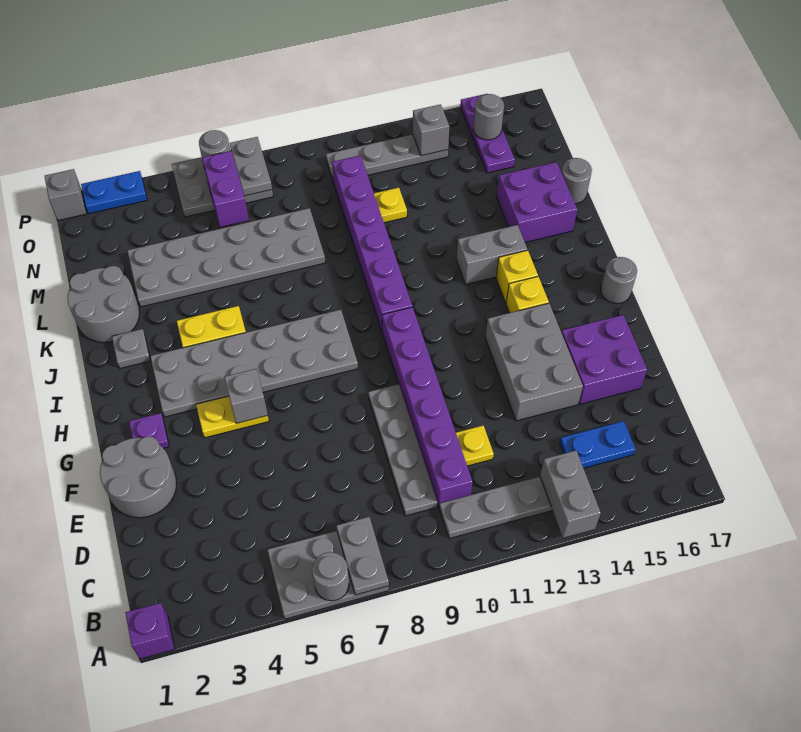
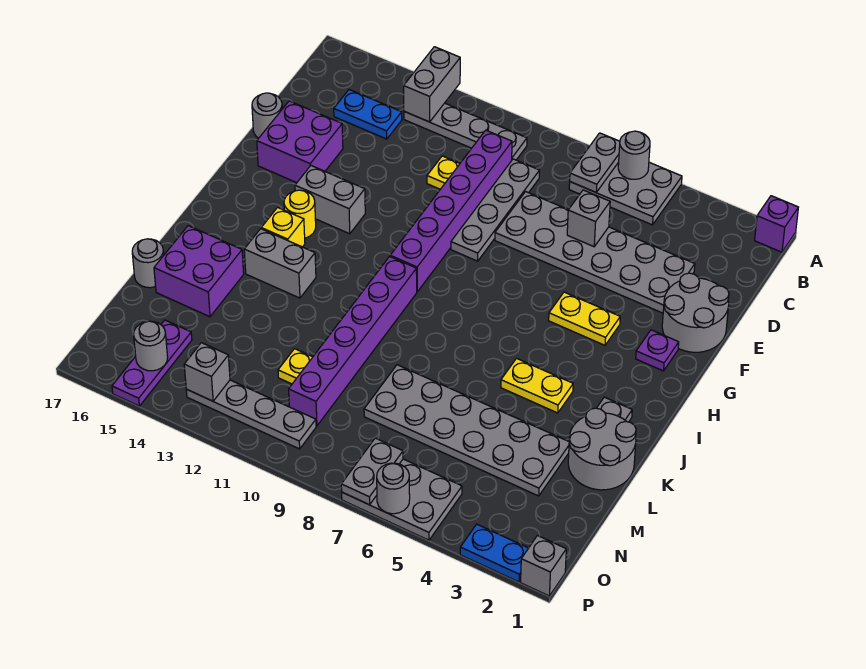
grey brick E13:G14 level 1 -> grey brick G13:G14 level 1
grey brick G5 level 2 -> grey brick D6 level 2
grey plate H3:I8 level 1 -> grey plate D3:E8 level 1
yellow brick H14 level 1 -> yellow round brick H14 level 1
grey round brick H17 level 1 -> grey round brick E17 level 1
purple brick N6:O6 level 2 -> none

